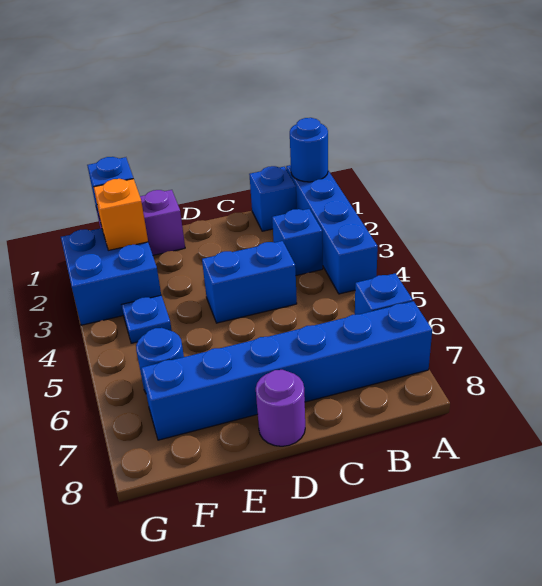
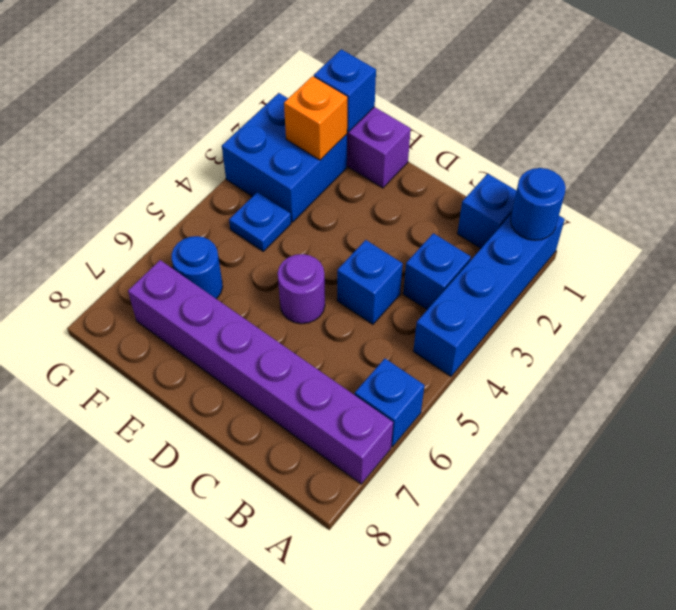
blue brick A7:F7 level 1 -> purple brick A7:F7 level 1
blue brick C4:D4 level 1 -> blue brick C4 level 1
purple round brick D8 level 1 -> purple round brick D5 level 1

